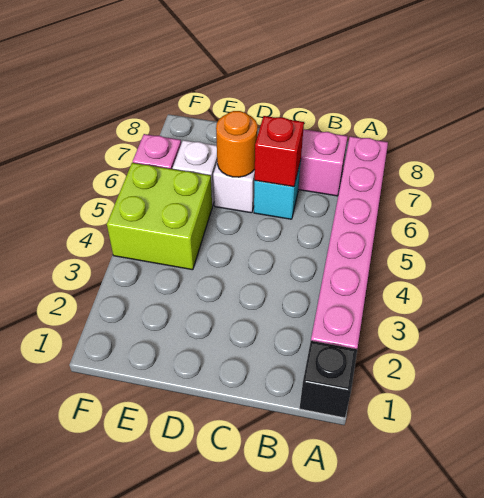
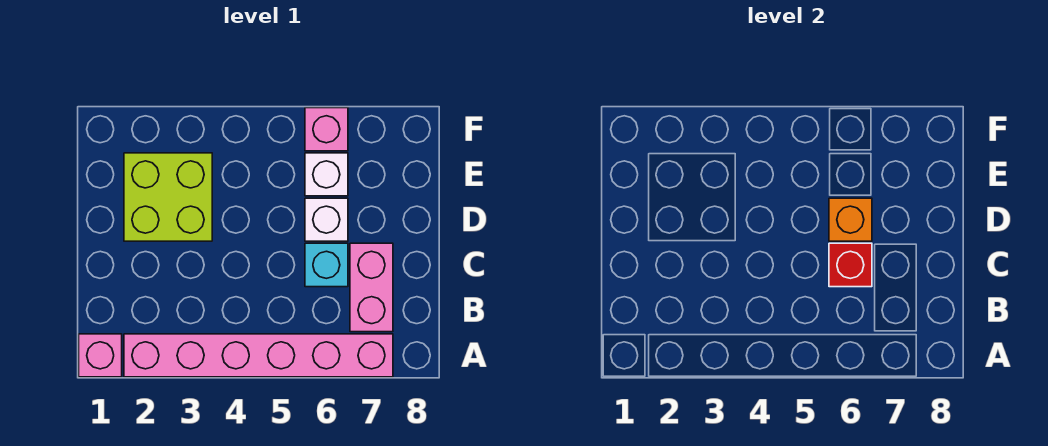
black brick A1 level 1 -> pink brick A1 level 1
orange round brick D6 level 2 -> orange brick D6 level 2
lime brick E4:F5 level 1 -> lime brick D2:E3 level 1

